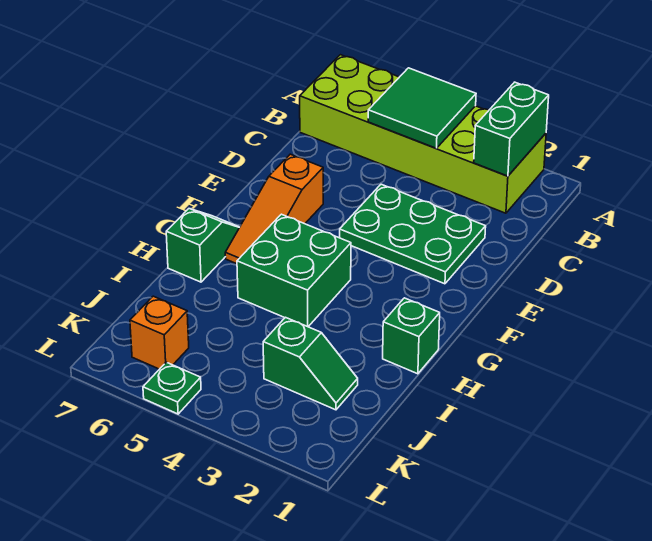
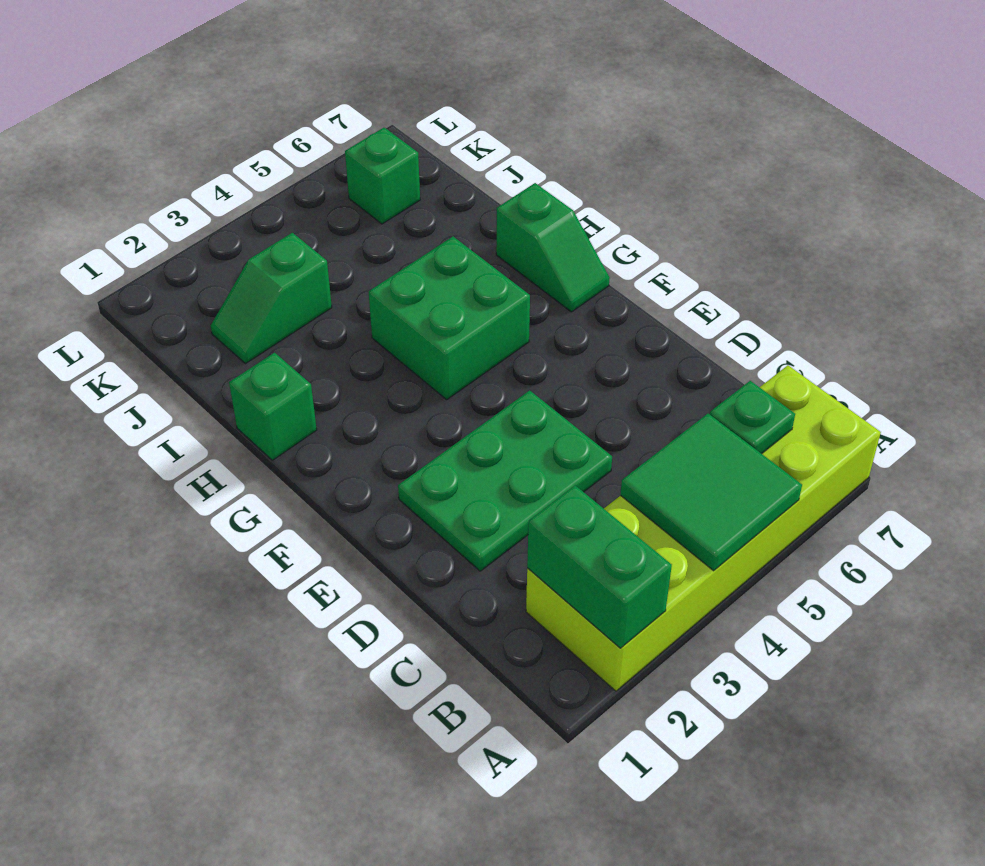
orange slope E6:G6 level 1 top E -> none
orange brick K6 level 1 -> green brick K6 level 1
green plate L5 level 1 -> green plate B6 level 2

